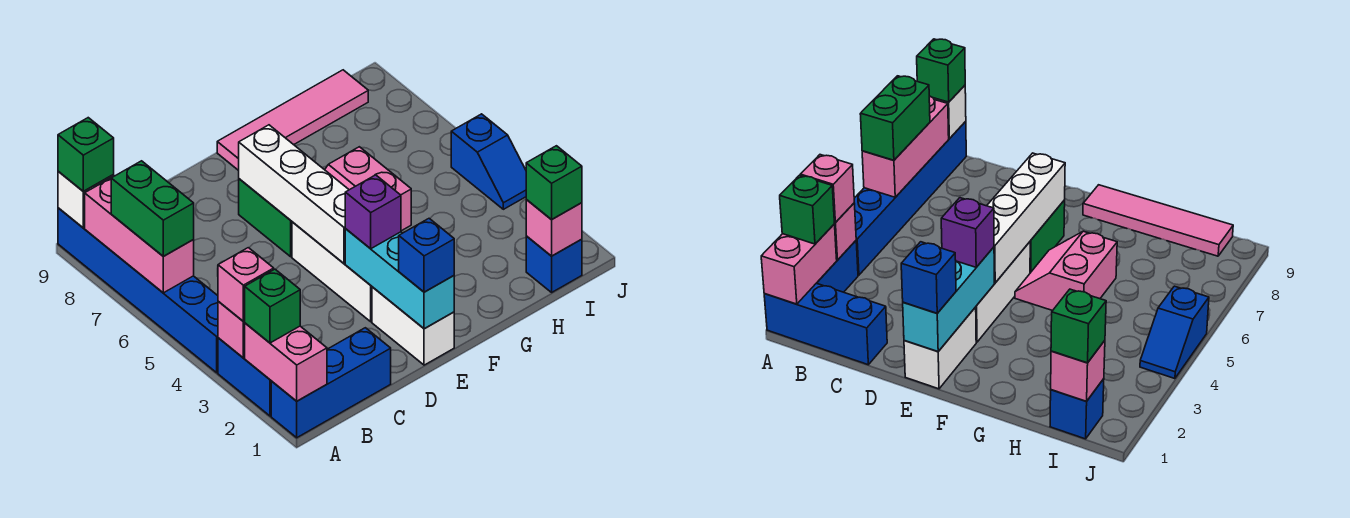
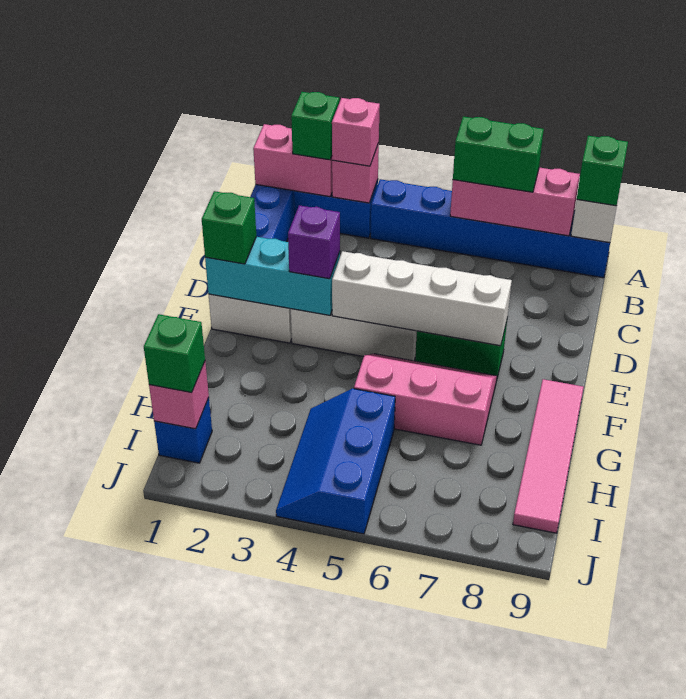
blue brick E1 level 3 -> green brick E1 level 3
pink slope F5:G6 level 1 top G -> pink slope F5:G7 level 1 top G
blue slope J4:J5 level 1 top 5 -> blue slope H4:J5 level 1 top 5

